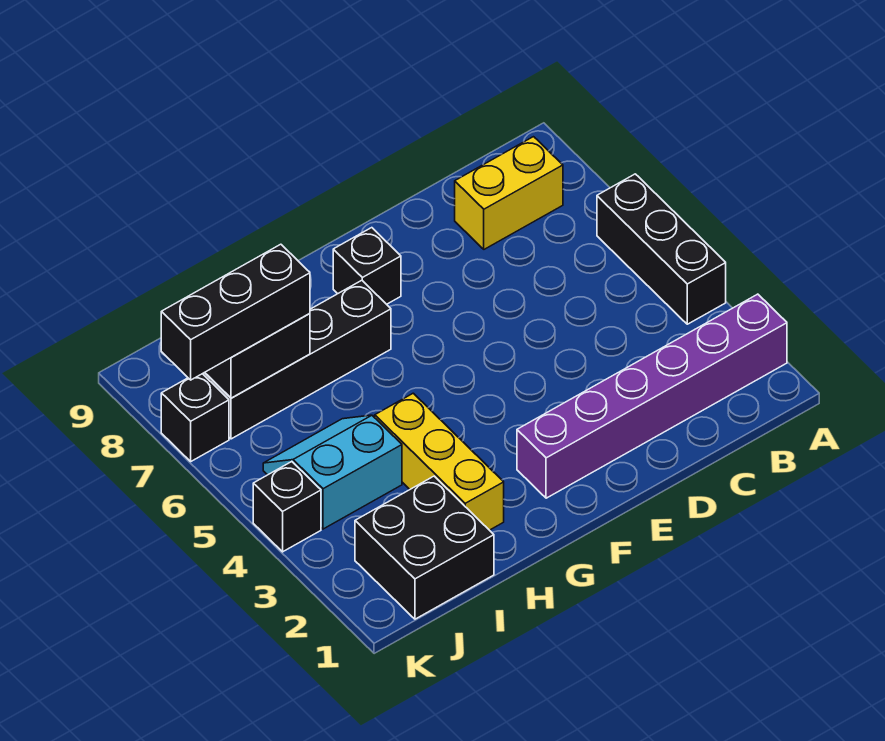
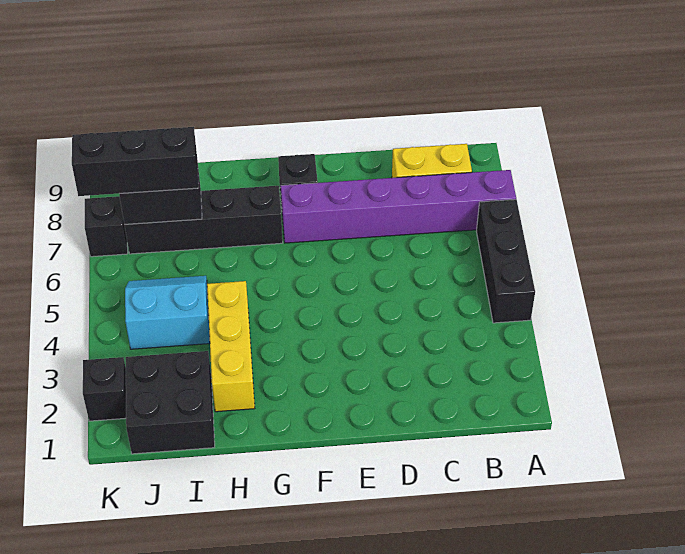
purple brick A2:F2 level 1 -> purple brick A7:F7 level 1
black brick K4 level 1 -> black brick K2 level 1

